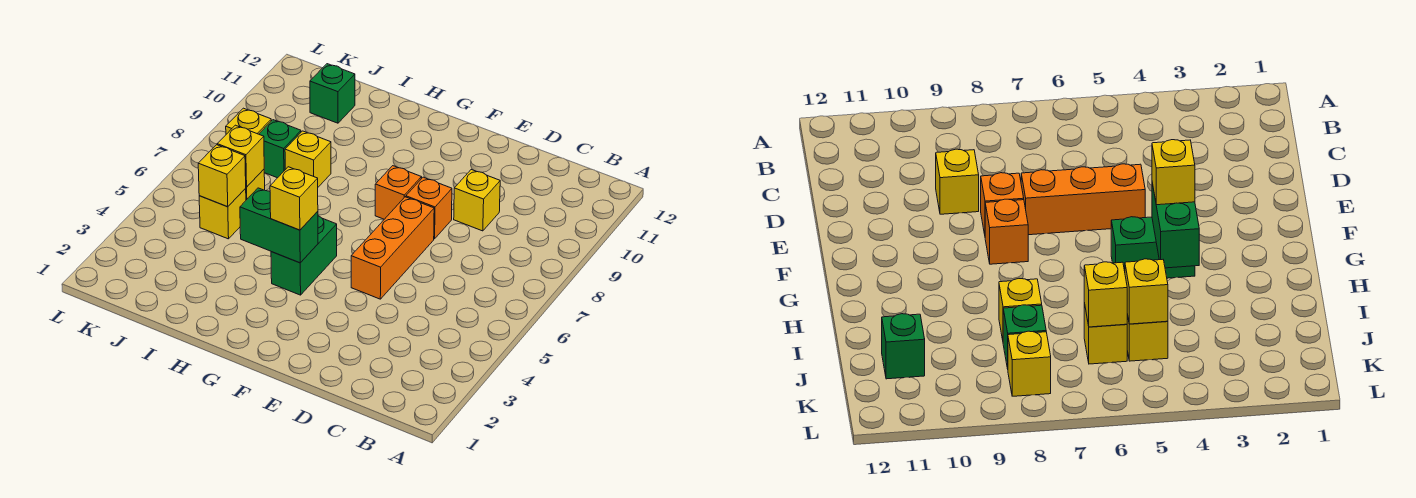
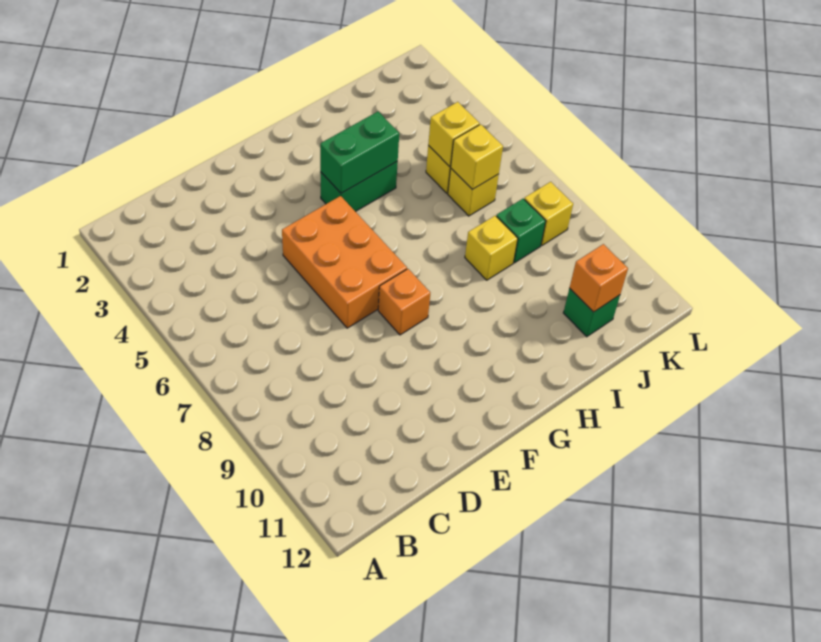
yellow brick D9 level 1 -> none
orange brick E5:E7 level 1 -> orange brick E5:F7 level 1
orange brick E8 level 1 -> orange brick J11 level 2
green brick G4:G5 level 1 -> green brick G4:H4 level 1
yellow brick G4 level 3 -> none

